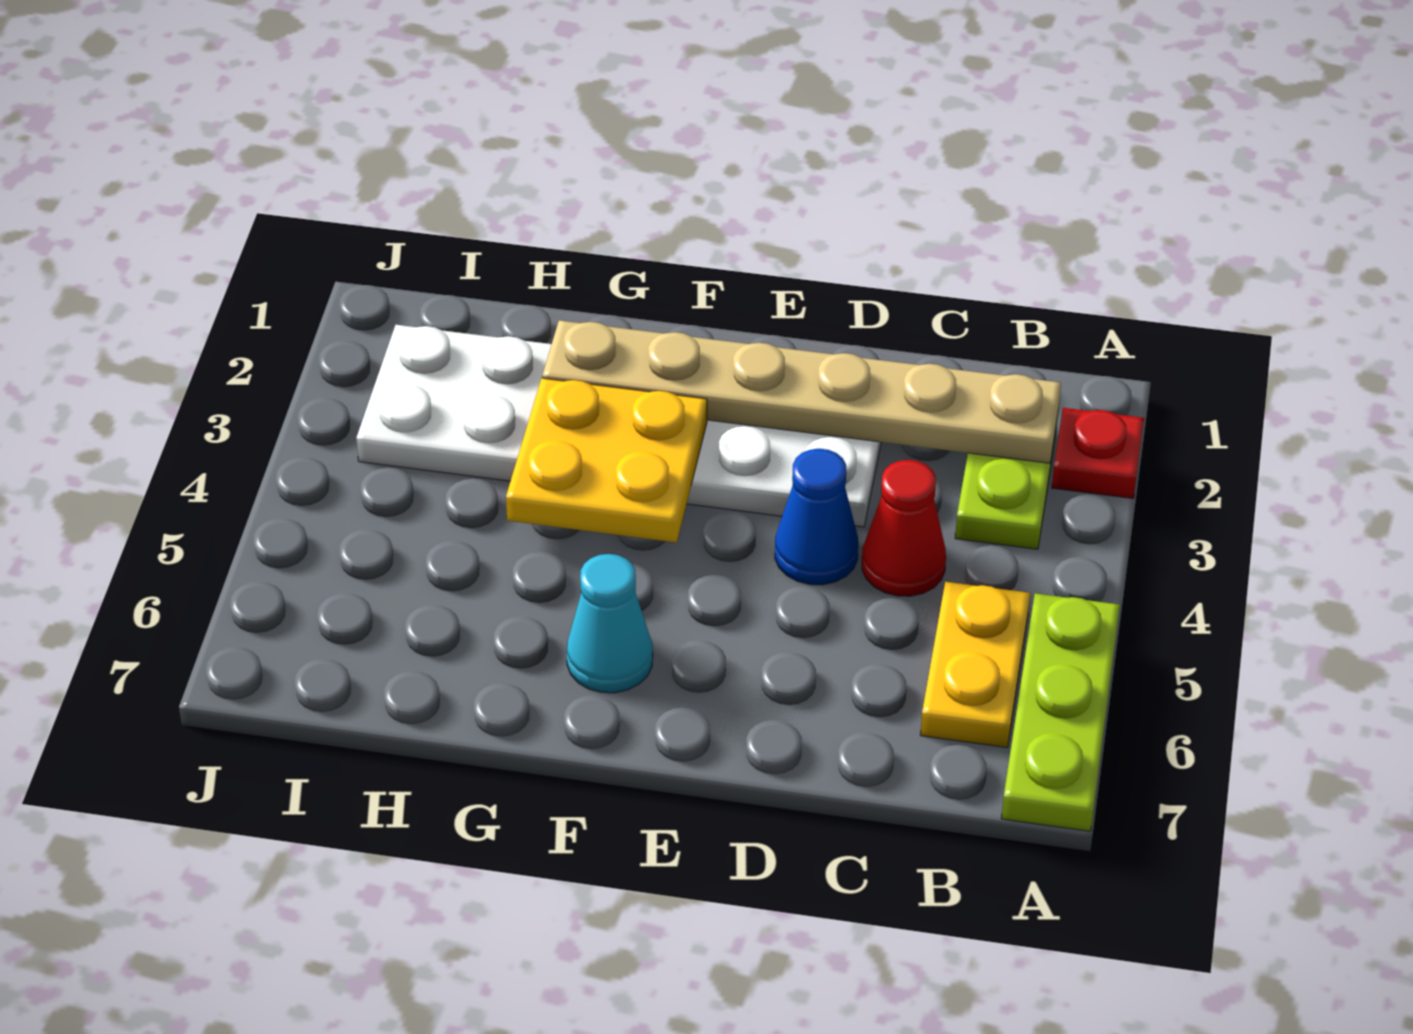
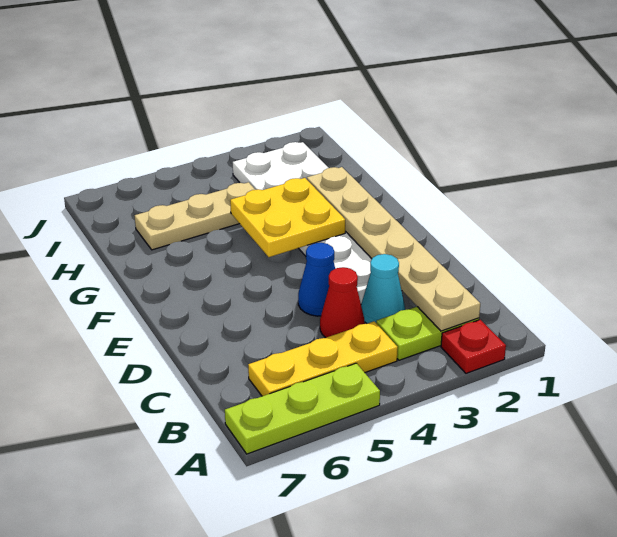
yellow plate B5:B6 level 1 -> yellow plate B4:B6 level 1
cyan cone F6 level 1 -> cyan cone C3 level 1
none -> tan plate H4:H6 level 1

